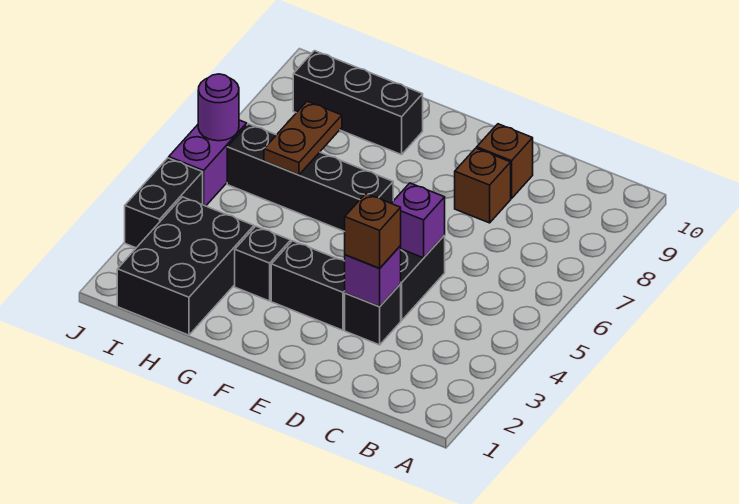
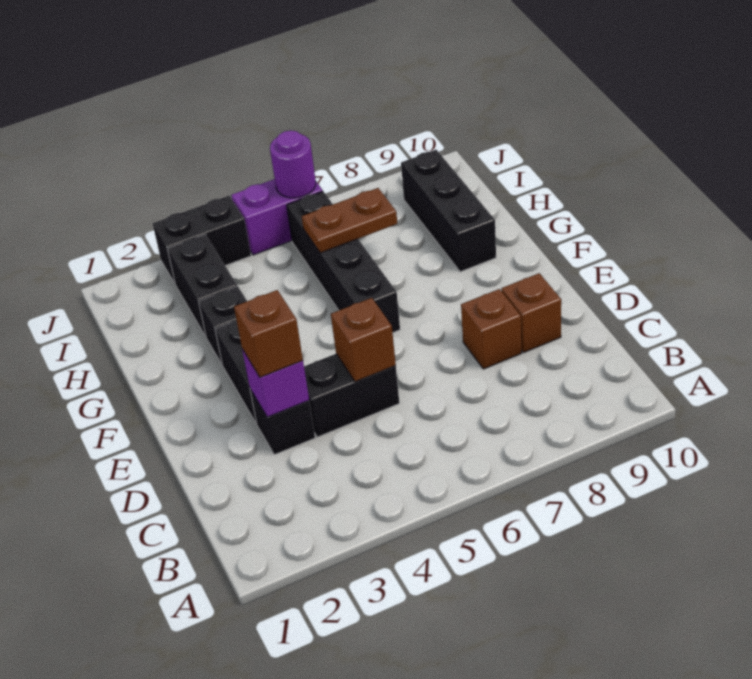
purple brick D5 level 2 -> brown brick D5 level 2
black brick H1:I3 level 1 -> black brick H3:I3 level 1

